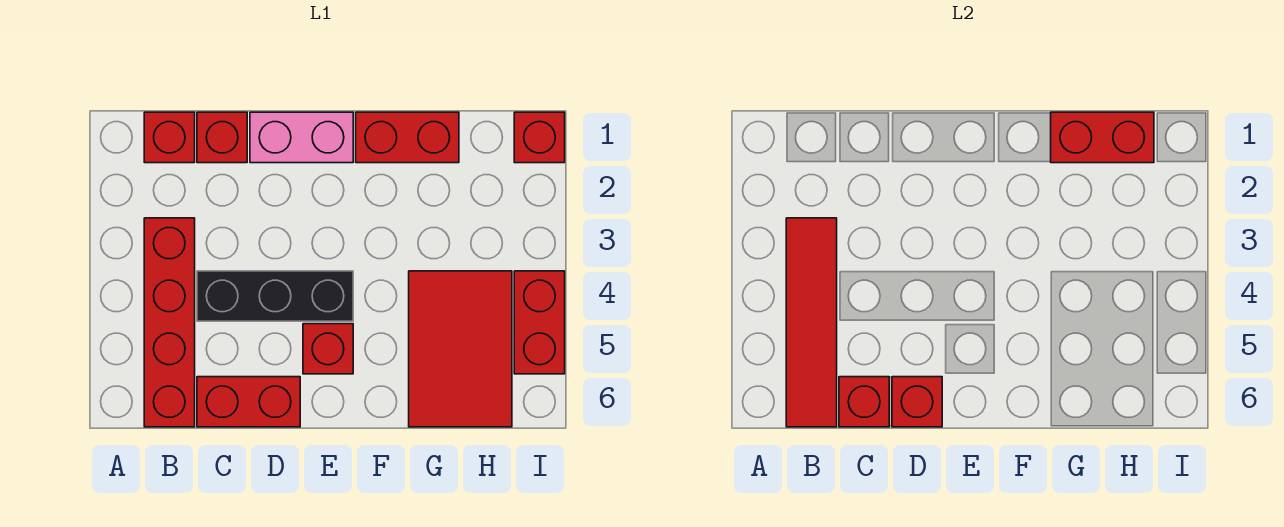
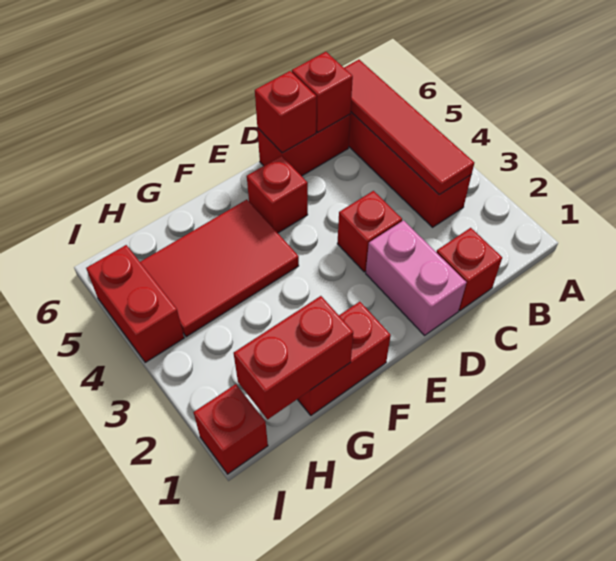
red brick B1 level 1 -> red brick D3 level 1
black brick C4:E4 level 1 -> none
pink brick D1:E1 level 1 -> pink brick D1:D2 level 1
red tile G4:H6 level 1 -> red tile F4:H5 level 1

